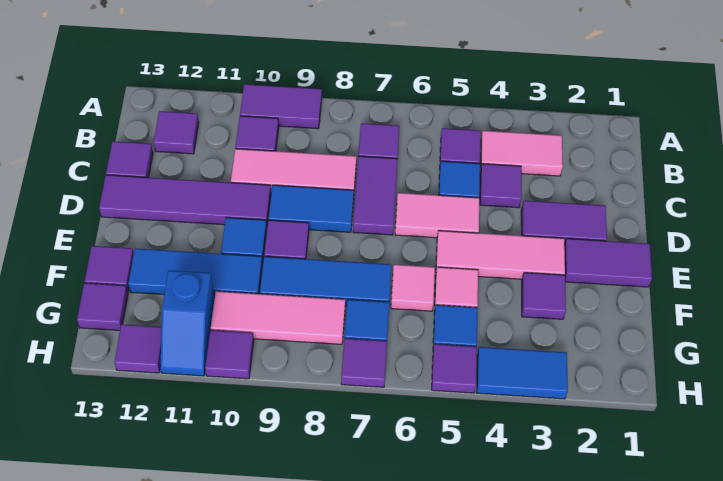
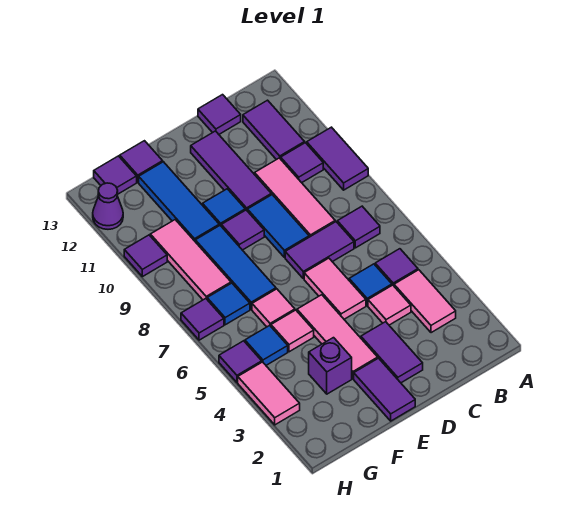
purple tile B12 level 1 -> purple tile B11:B12 level 1
purple tile C4 level 1 -> pink tile C4 level 1
purple tile D10:D13 level 1 -> purple tile D10:D12 level 1
purple tile F3 level 1 -> purple brick F3 level 1
blue slope G11:H11 level 1 top G -> none
blue tile H3:H4 level 1 -> pink tile H3:H4 level 1
purple tile H12 level 1 -> purple cone H12 level 1

